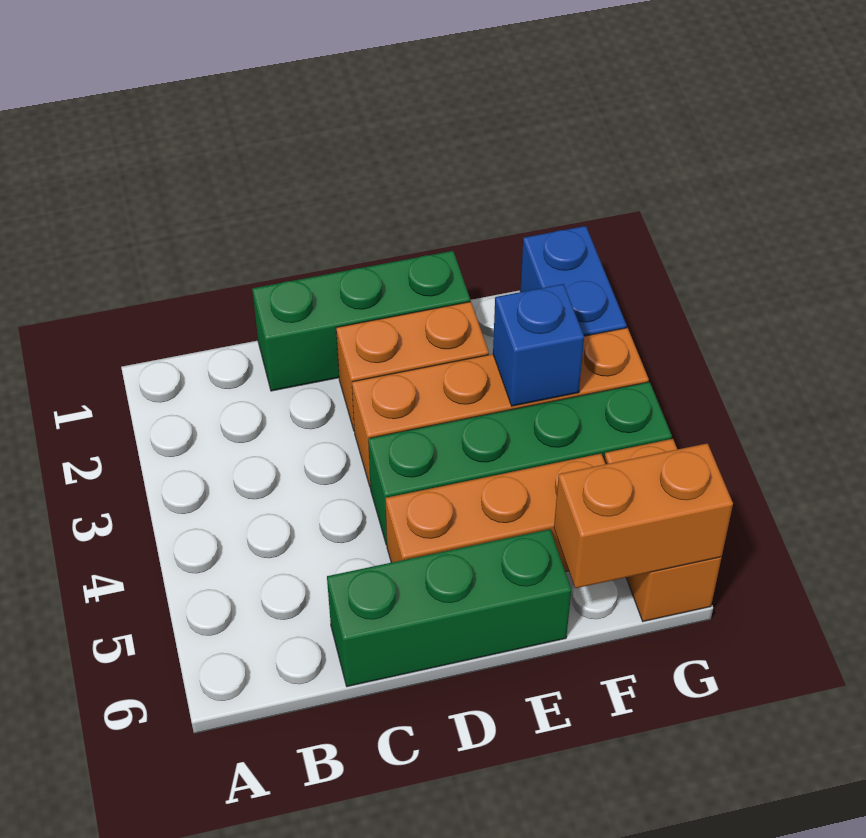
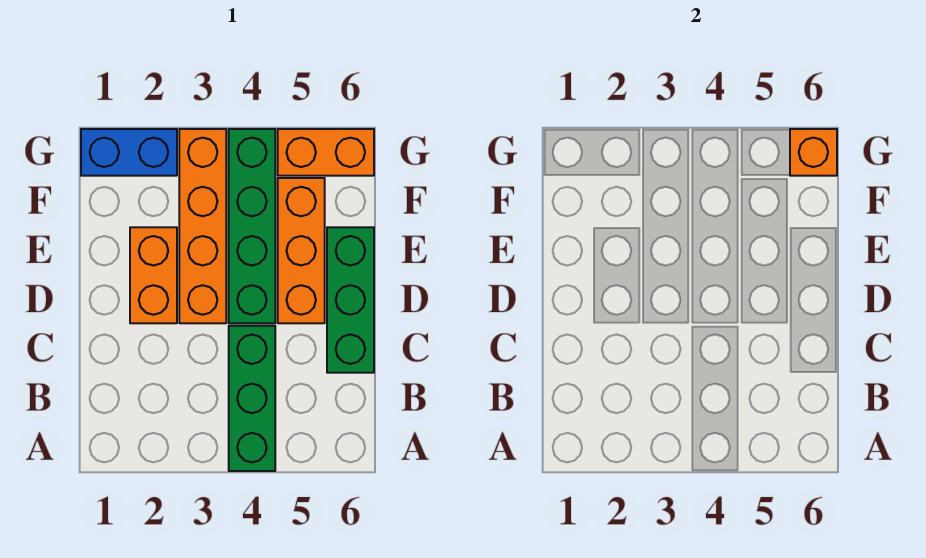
green brick C1:E1 level 1 -> green brick A4:C4 level 1
blue brick F3 level 2 -> none
orange brick F6:G6 level 2 -> orange brick G6 level 2

